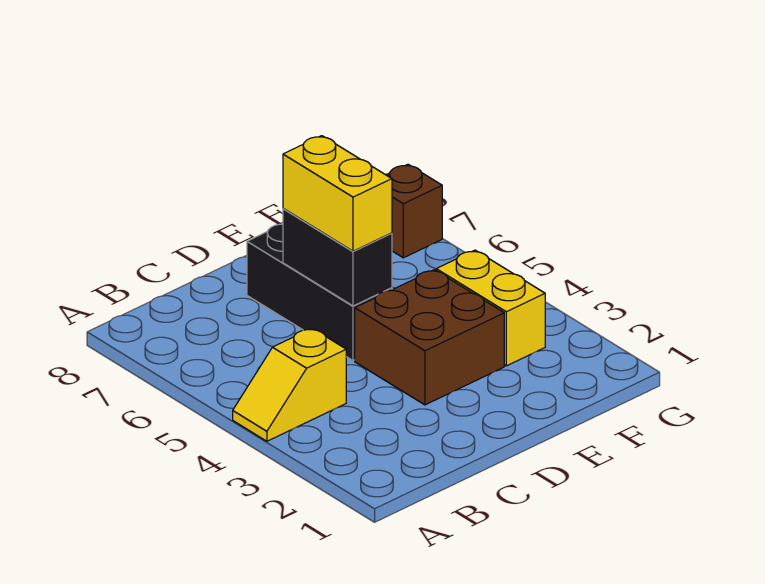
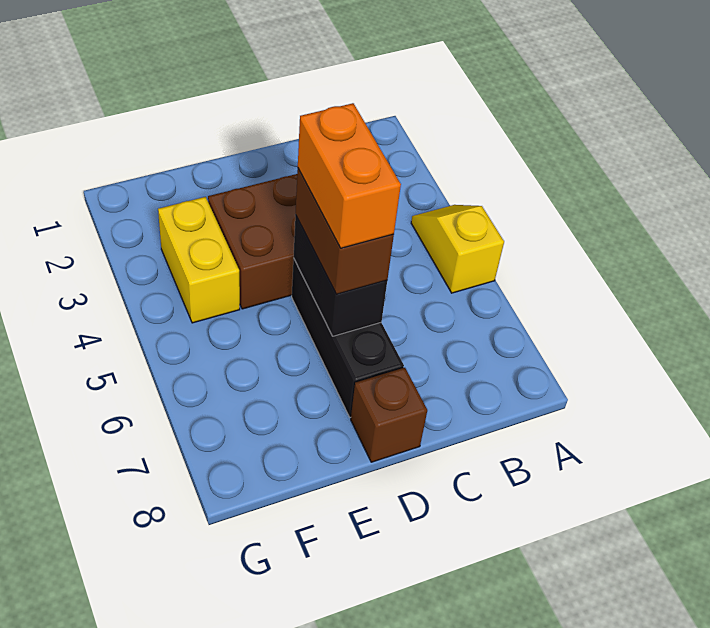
yellow slope A4:B4 level 1 top B -> yellow slope A4:A5 level 1 top 5
yellow brick D5:D6 level 3 -> brown brick D5:D6 level 3
none -> orange brick D5:D6 level 4
brown brick G7 level 1 -> brown brick D8 level 1

